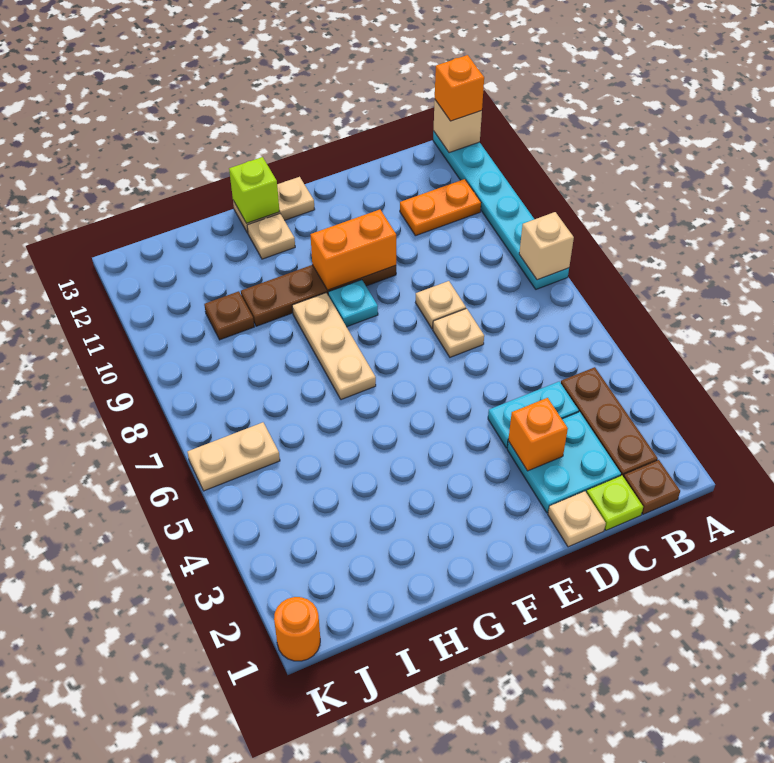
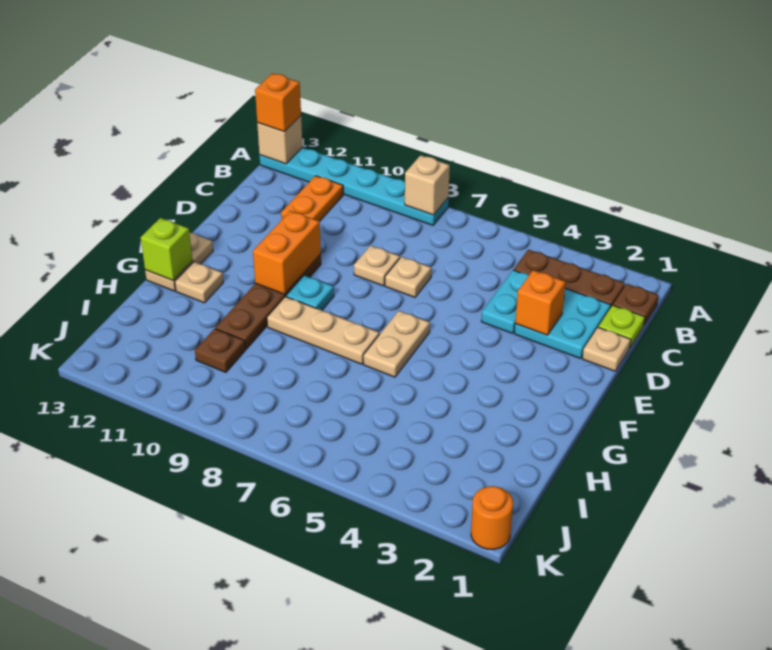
tan plate J6:K6 level 1 -> tan plate F6:G6 level 1

